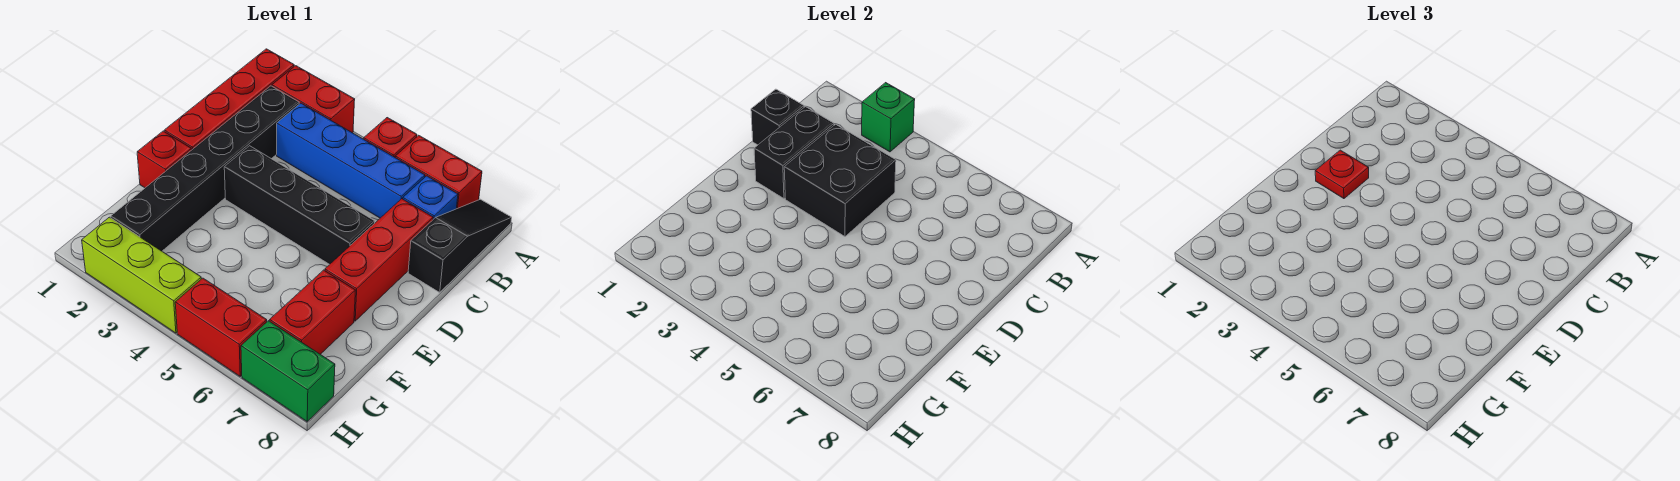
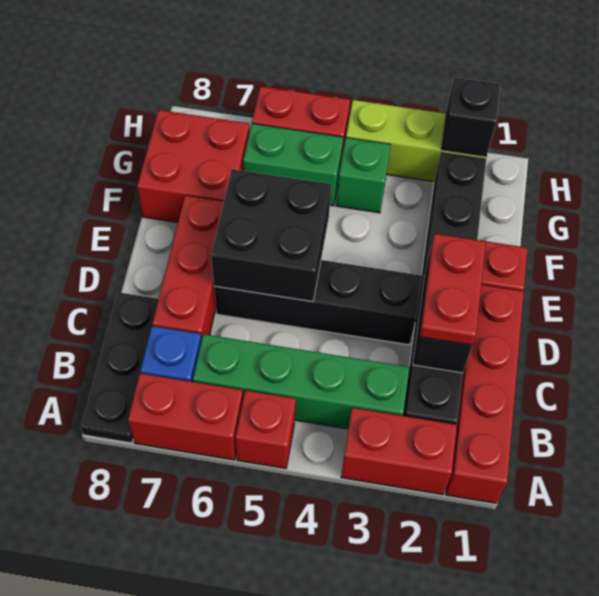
green brick A3 level 2 -> green brick G4 level 1
black slope A8:C8 level 1 top C -> black plate A8:C8 level 1
blue brick B3:B6 level 1 -> green brick B3:B6 level 1
black brick C1 level 2 -> black brick H2 level 2
black brick C3:D4 level 2 -> black brick D5:E6 level 2
red plate D2 level 3 -> red plate C2:D2 level 3
red brick F7:G7 level 1 -> red brick F7:G8 level 1
green brick H7:H8 level 1 -> green brick G5:G6 level 1

